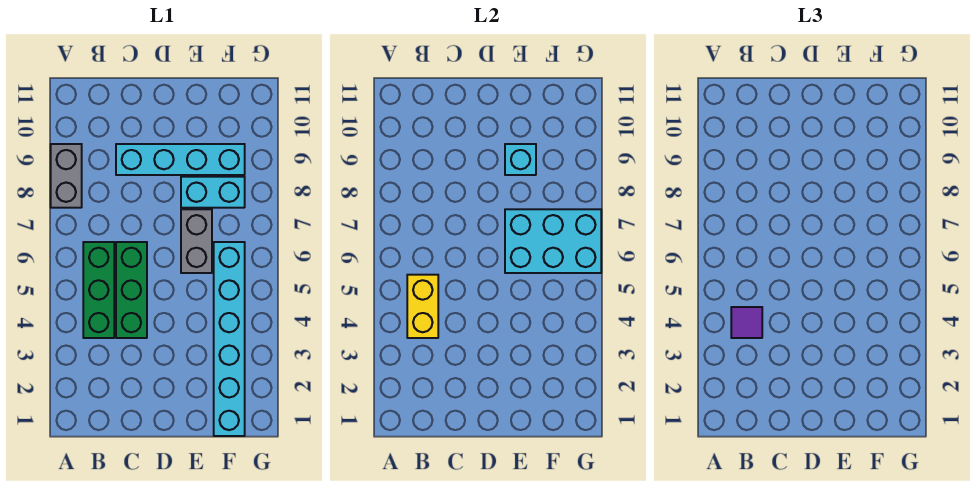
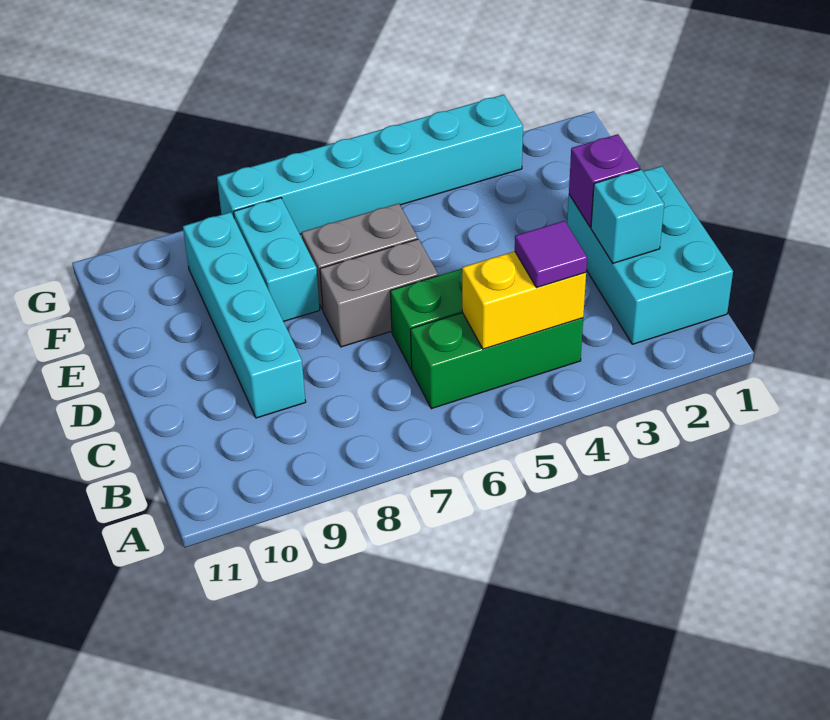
grey brick A8:A9 level 1 -> grey brick D6:D7 level 1
none -> purple brick D2 level 2
cyan brick E6:G7 level 2 -> cyan brick B1:D2 level 1
cyan brick E9 level 2 -> cyan brick C2 level 2
cyan brick F1:F6 level 1 -> cyan brick G3:G8 level 1

